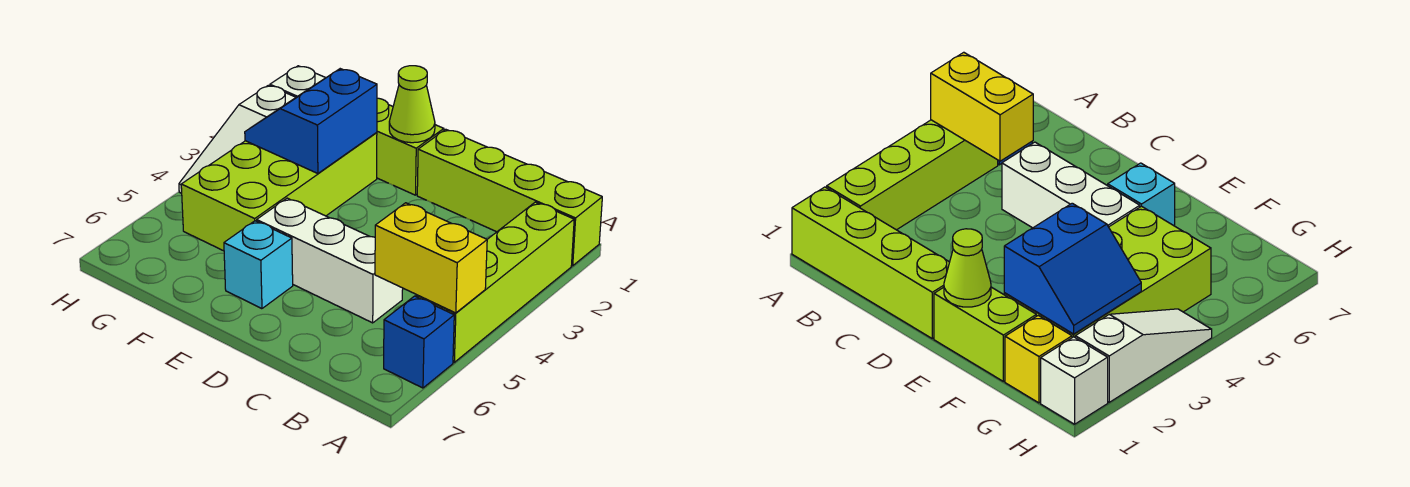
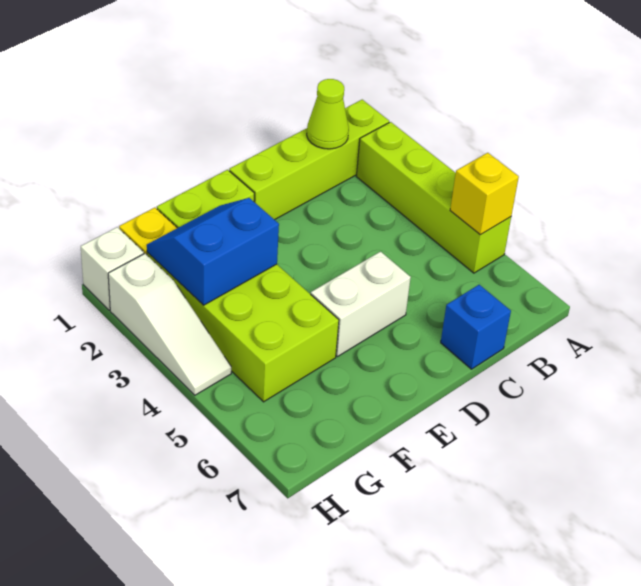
yellow brick A5:B5 level 2 -> yellow brick A5 level 2
blue brick A6 level 1 -> blue brick C7 level 1
white brick C5:E5 level 1 -> white brick D5:E5 level 1
lime cone E1 level 2 -> lime cone B1 level 2
cyan brick E6 level 1 -> none
blue slope F2:G3 level 2 top F -> blue slope F2:G3 level 2 top 3

